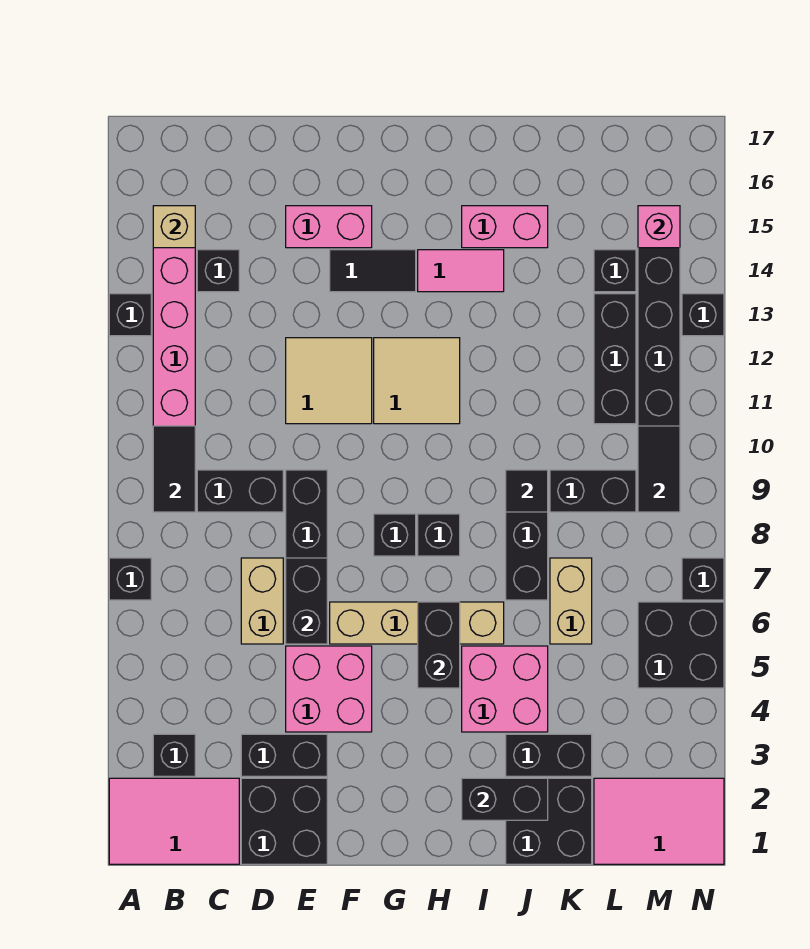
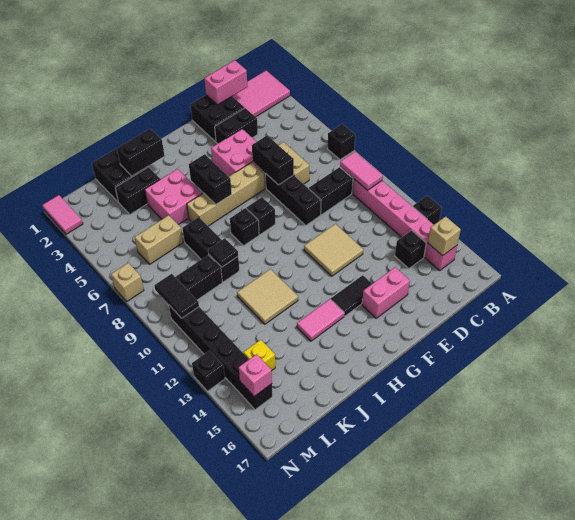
black brick B3 level 1 -> none
black tile B9:B10 level 2 -> pink tile B9:B10 level 2
tan tile G11:H12 level 1 -> tan tile I11:J12 level 1
pink brick I15:J15 level 1 -> pink brick C1:D1 level 2
tan brick K6:K7 level 1 -> tan brick K6:L6 level 1
pink tile L1:N2 level 1 -> pink tile N1:N2 level 1
black brick L11:L13 level 1 -> none
black brick L14 level 1 -> yellow brick L14 level 1
black brick M5:N6 level 1 -> none
black brick N7 level 1 -> tan brick N7 level 1

